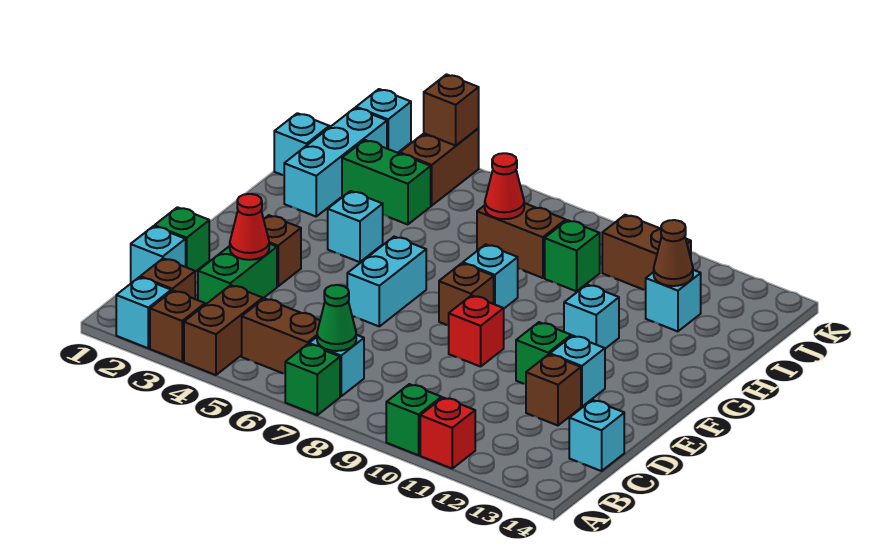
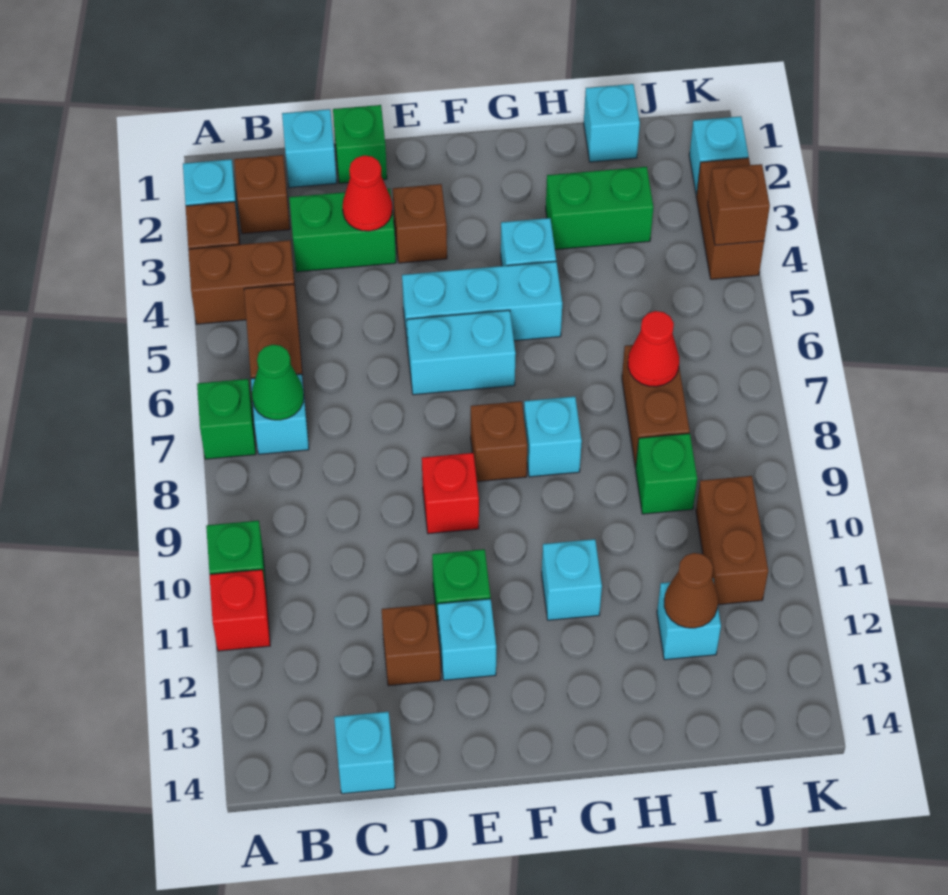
cyan brick H2:J2 level 1 -> cyan brick E5:G5 level 1
green brick I3:I4 level 1 -> green brick H3:I3 level 1
brown brick J4:K4 level 1 -> brown brick K3:K4 level 1

